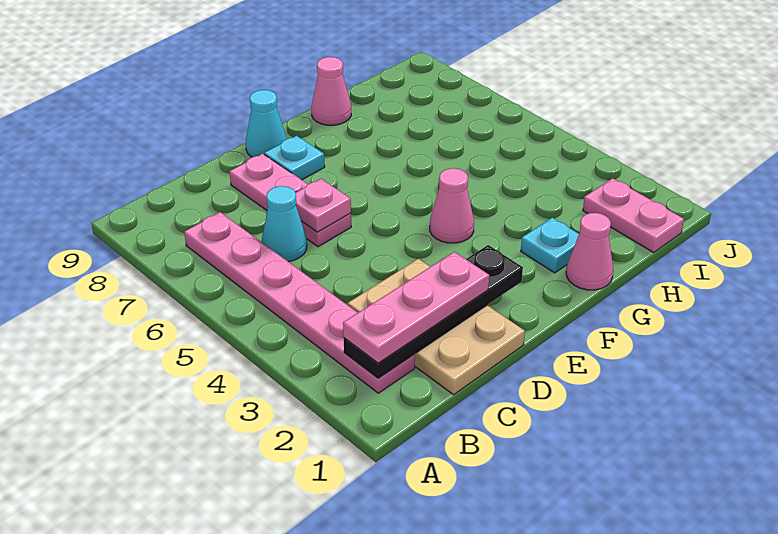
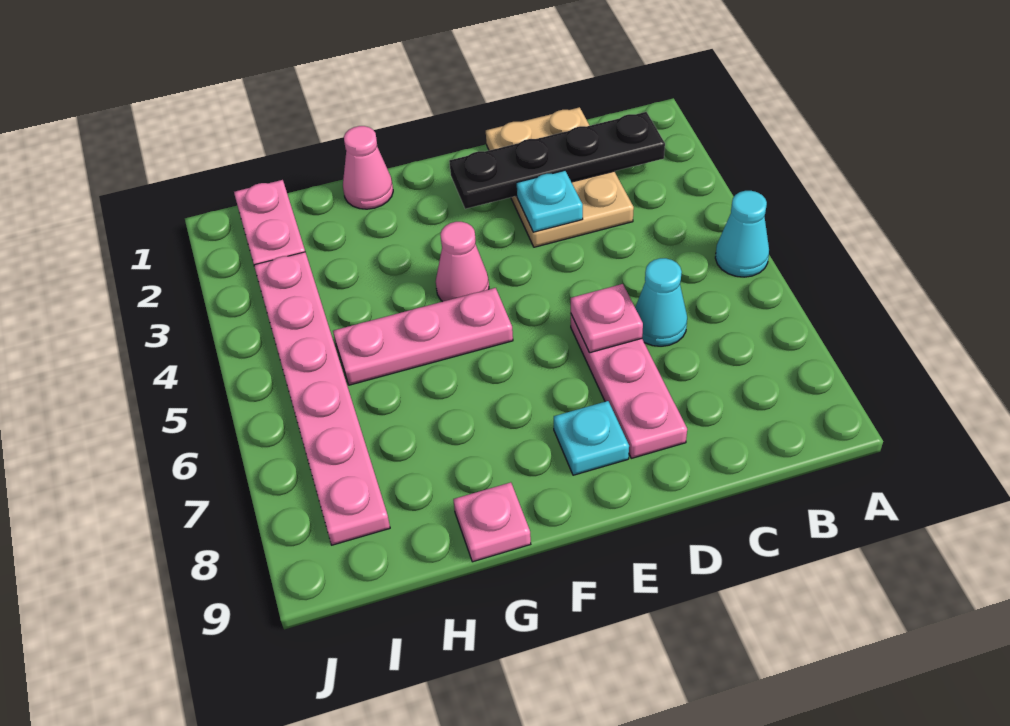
pink plate B2:B7 level 1 -> pink plate I3:I8 level 1
pink plate B2:D2 level 3 -> pink plate F5:H5 level 1
cyan cone E9 level 1 -> cyan cone A5 level 1
cyan plate G2 level 1 -> cyan plate D3 level 2
pink cone G9 level 1 -> pink plate G9 level 1

